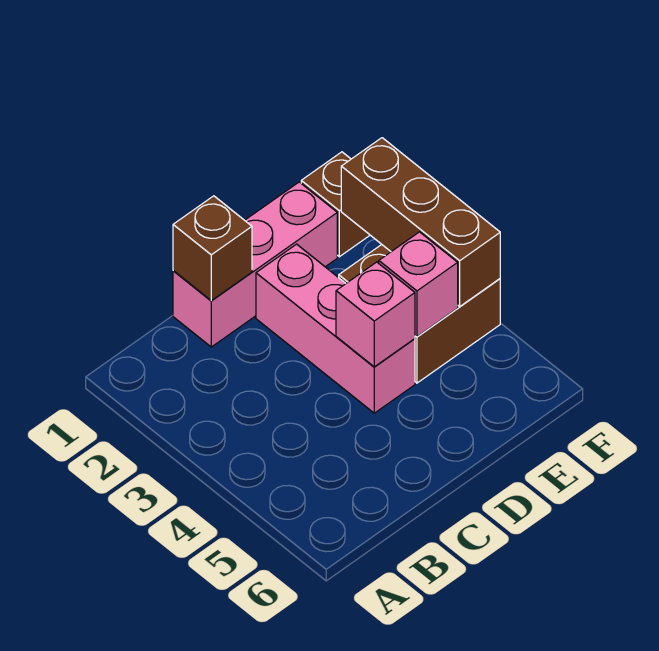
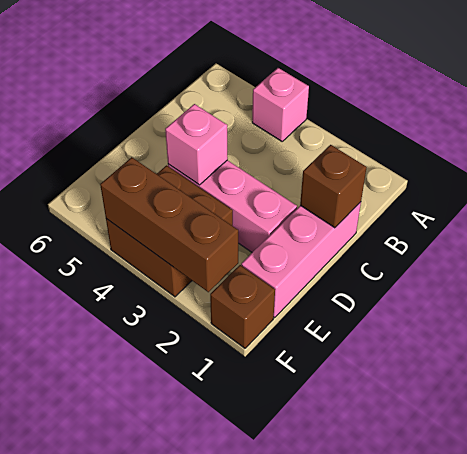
pink brick E4 level 2 -> pink brick A4 level 1

